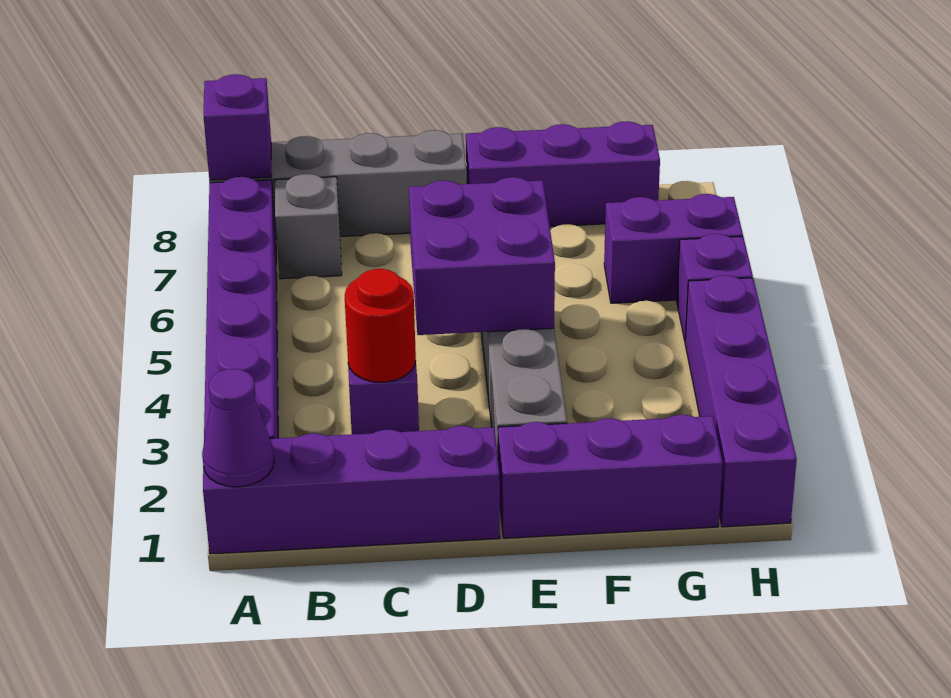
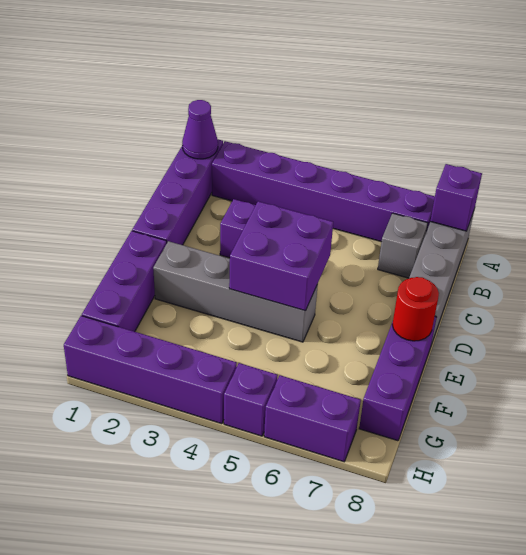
red round brick C3 level 2 -> red round brick E8 level 2
purple brick G6:H6 level 1 -> purple brick H6:H7 level 1

